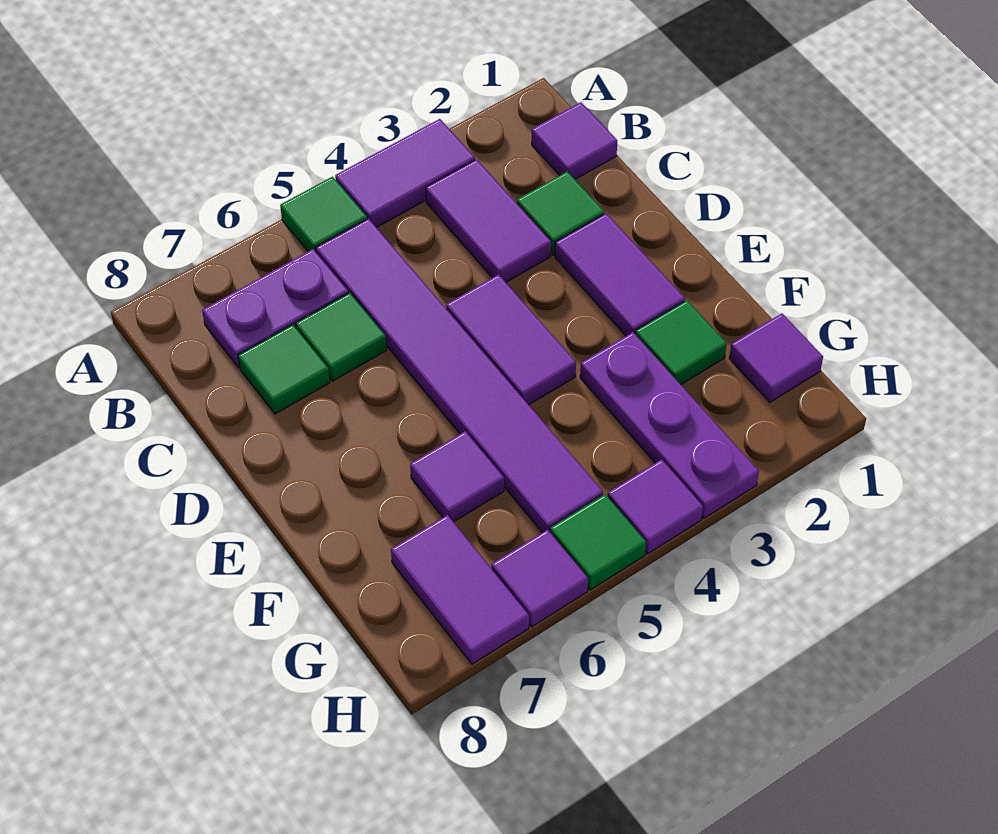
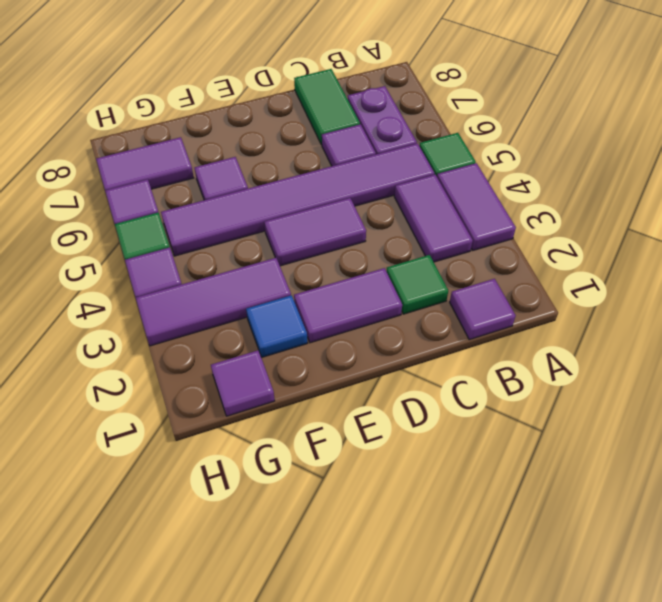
purple tile B3:C3 level 1 -> purple tile B3:B4 level 1
green tile C6 level 1 -> purple tile C6 level 1
green tile C7 level 1 -> green tile C7:C8 level 1
green tile F2 level 1 -> blue tile F2 level 1
purple plate F3:H3 level 1 -> purple tile F3:H3 level 1

